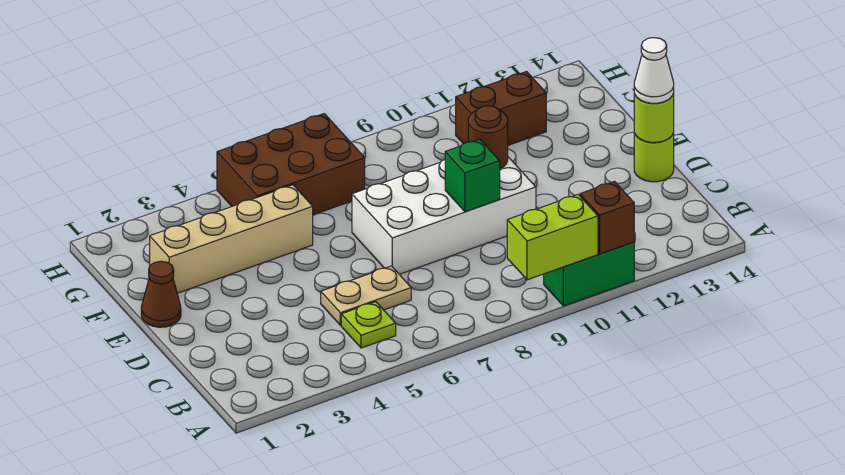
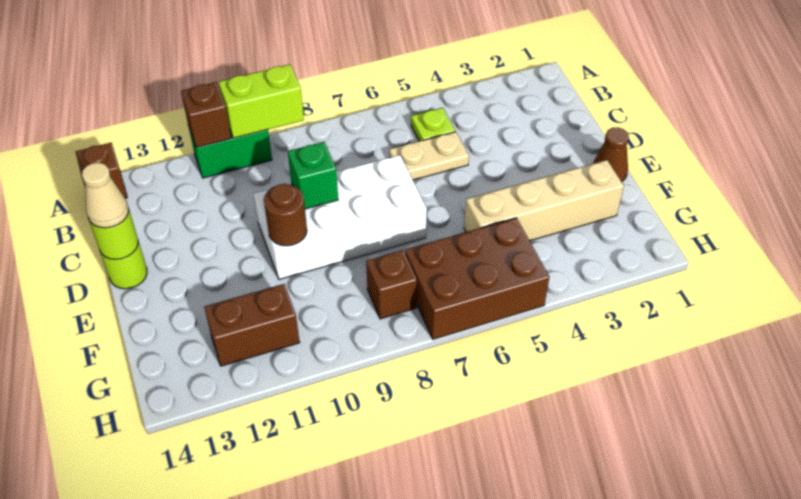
none -> brown brick A14 level 1
white cone D14 level 3 -> tan cone D14 level 3
none -> brown brick G8 level 1

